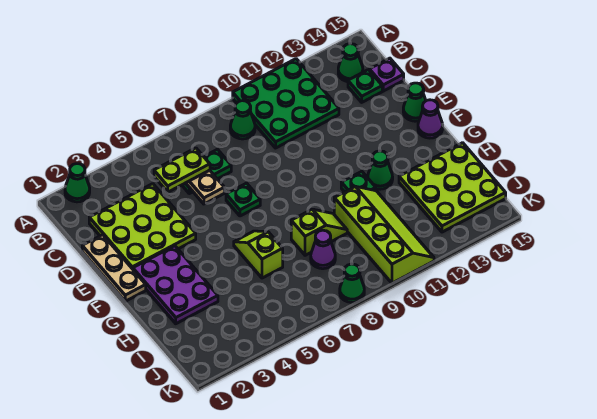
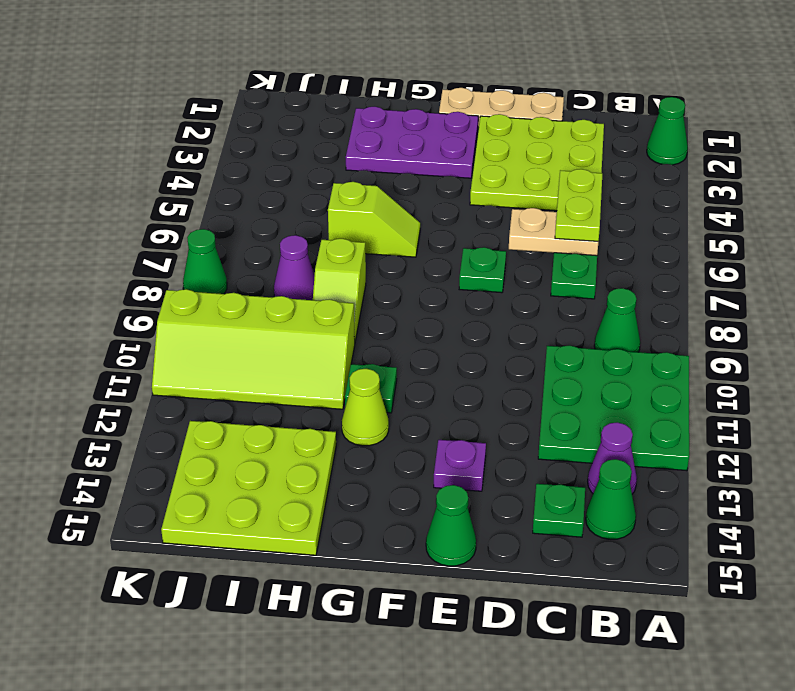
purple plate C15 level 1 -> purple plate E13 level 1
purple cone F15 level 1 -> purple cone B13 level 1
green cone G12 level 1 -> lime cone G12 level 1

